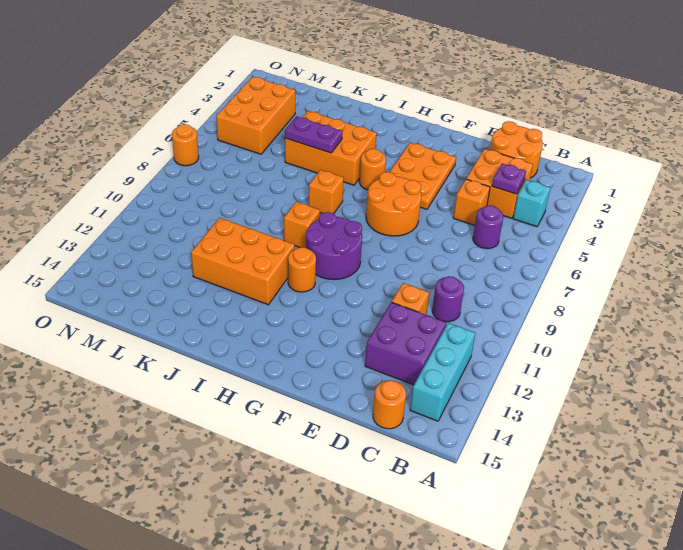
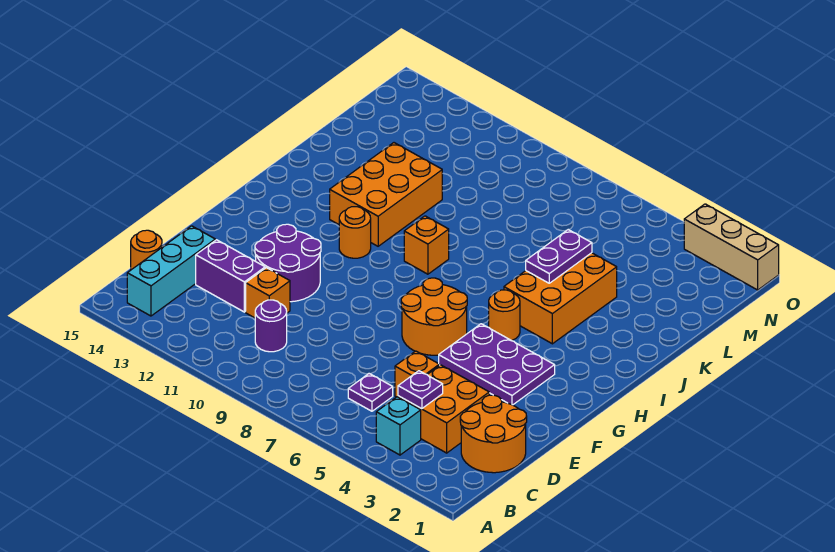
cyan brick B12:B14 level 1 -> cyan brick B14:D14 level 1
purple round brick C6 level 1 -> purple plate C6 level 1
purple brick C12:D13 level 1 -> purple brick D12:D13 level 1
orange plate F3:G5 level 1 -> purple plate F3:G5 level 1
purple round brick G9:H10 level 1 -> purple round brick E11:F12 level 1
orange brick I7 level 1 -> none
orange brick M3:N5 level 1 -> none
none -> tan brick O1:O3 level 1
orange round brick O7 level 1 -> none

